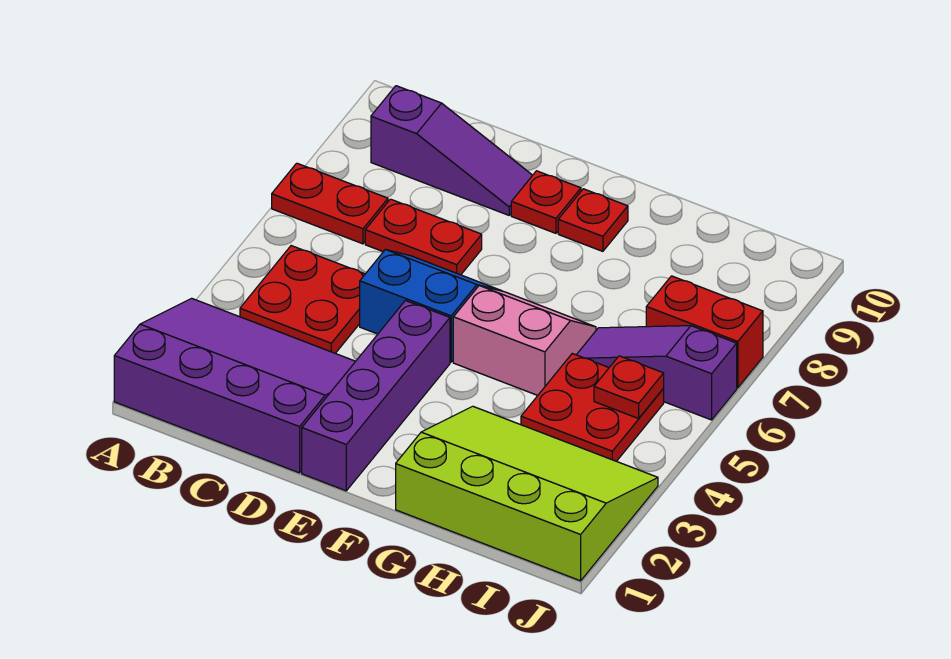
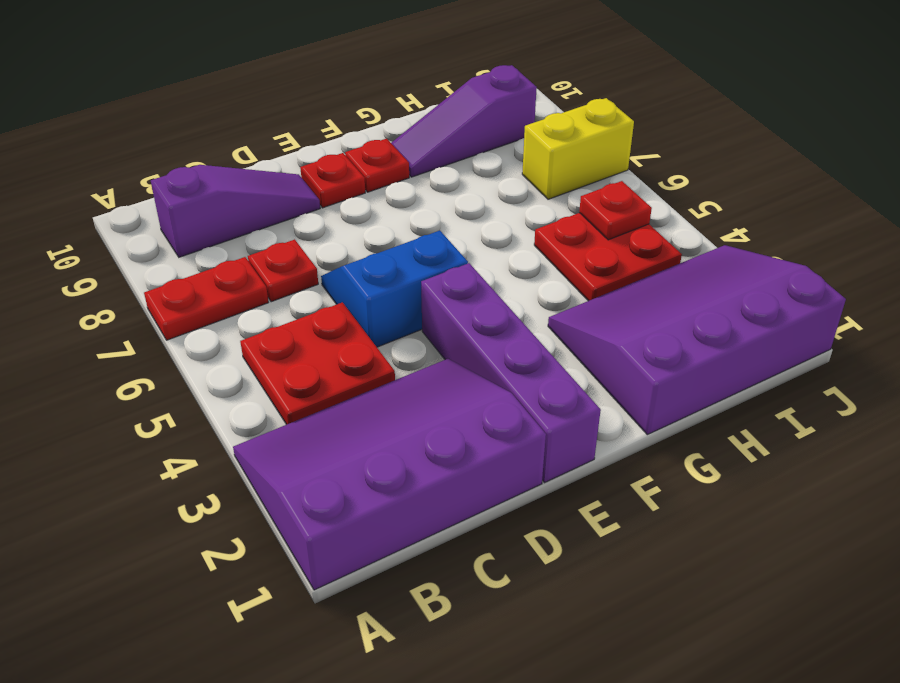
red plate C7:D7 level 1 -> red plate C7 level 1
pink slope F5:G6 level 1 top 5 -> none
lime slope G1:J3 level 1 top 1 -> purple slope G1:J3 level 1 top 1
purple slope H6:J6 level 1 top J -> purple slope G9:I9 level 1 top I
red brick I7:J7 level 1 -> yellow brick I7:J7 level 1

